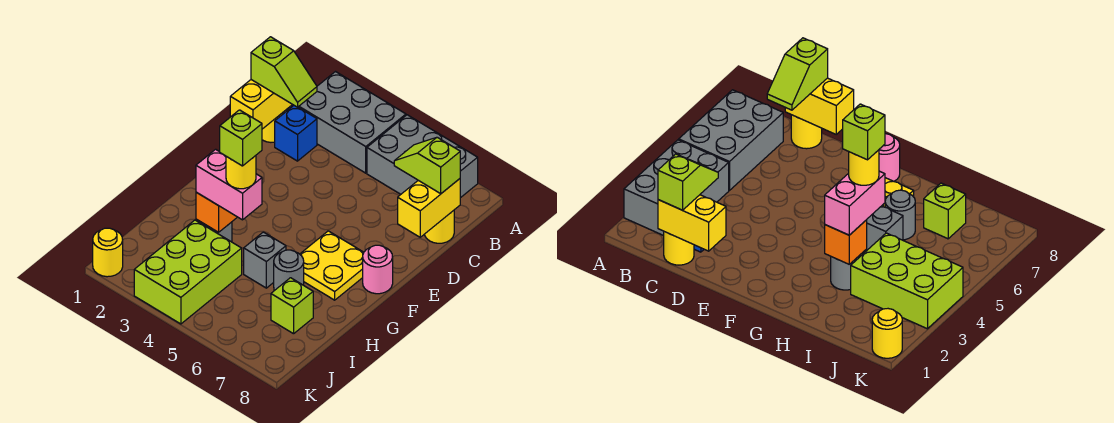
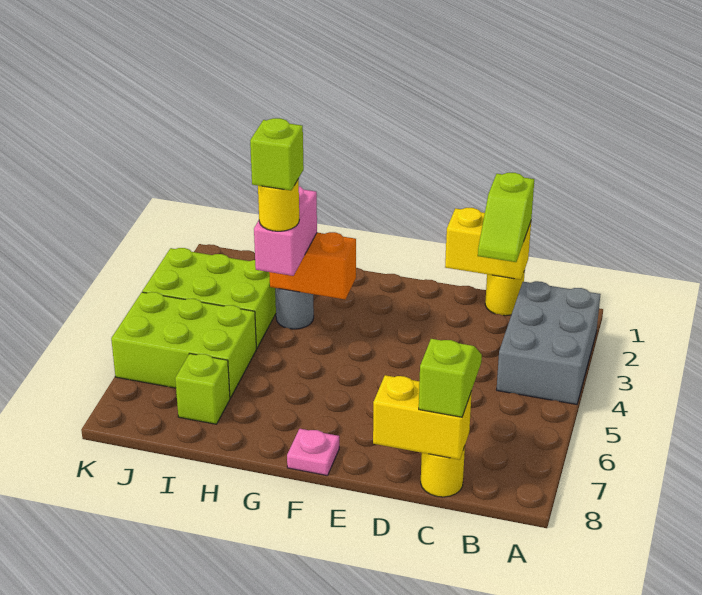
grey brick A5:B7 level 1 -> none
blue brick C2 level 1 -> none
yellow plate F6:G7 level 1 -> none
pink round brick F8 level 1 -> pink plate F8 level 1
orange brick H3 level 2 -> orange brick G3:H3 level 2
grey brick H5 level 1 -> none
grey round brick H6 level 1 -> none
none -> lime brick I5:K6 level 1
yellow round brick K1 level 1 -> none

